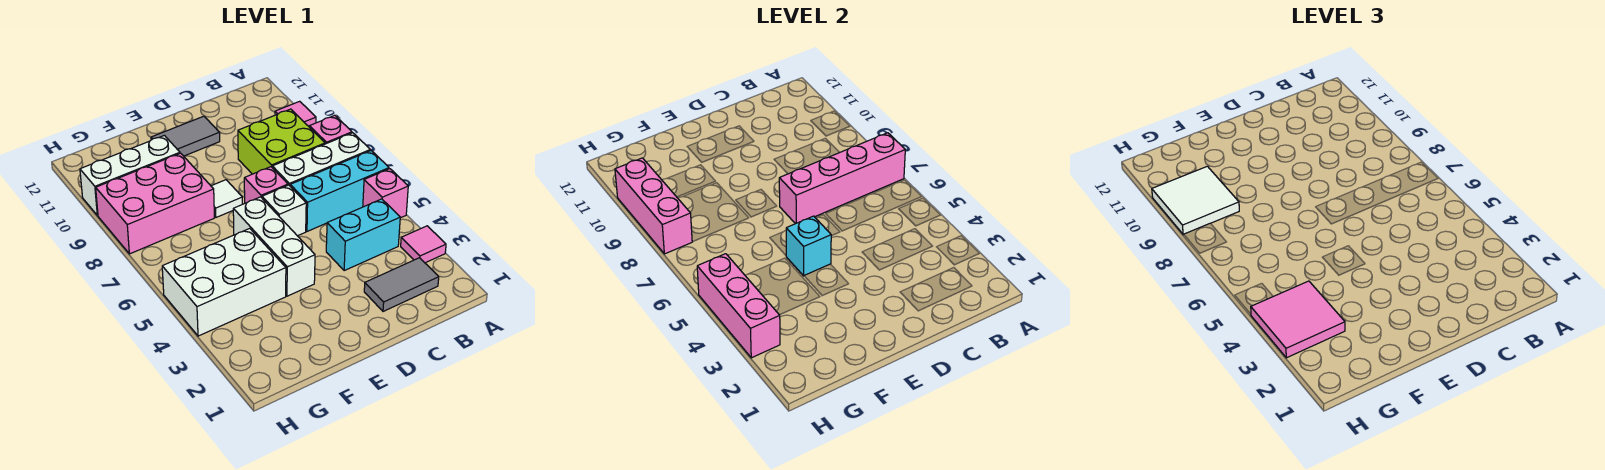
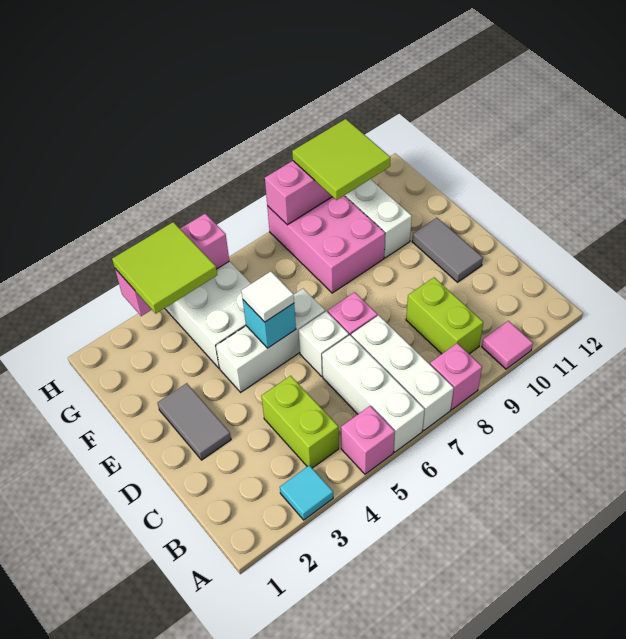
pink tile A3 level 1 -> cyan tile A3 level 1
cyan brick A6:C6 level 1 -> white brick A6:C6 level 1
pink brick A7:D7 level 2 -> none
grey tile B2:C2 level 1 -> grey tile D2:E2 level 1
cyan brick B4:C4 level 1 -> lime brick B4:C4 level 1
lime brick B8:C9 level 1 -> lime brick B9:C9 level 1
white tile E8 level 1 -> white tile E5 level 3
pink tile G3:H4 level 3 -> lime tile G3:H4 level 3
white tile G9:H10 level 3 -> lime tile G9:H10 level 3

